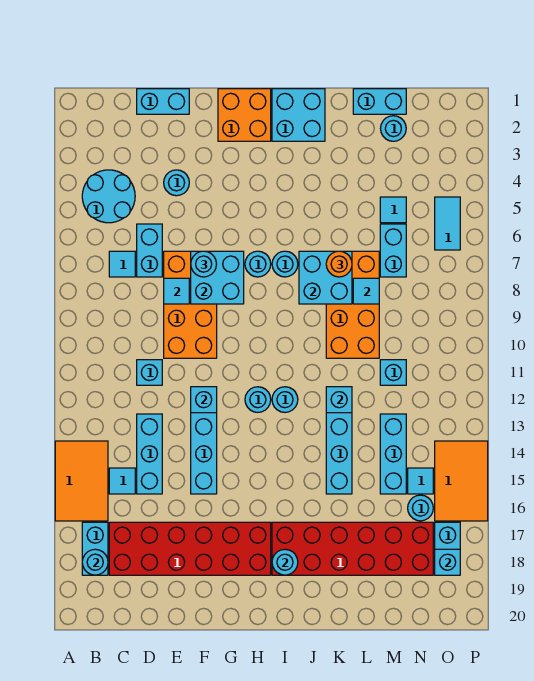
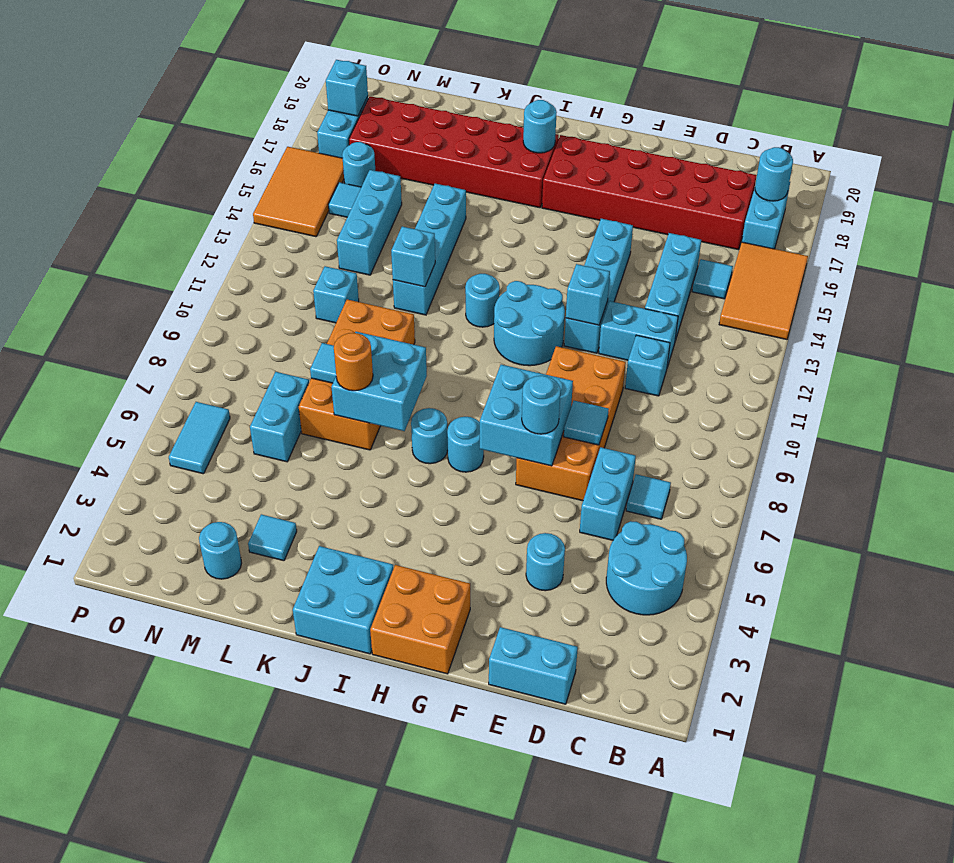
cyan round brick H12 level 1 -> cyan round brick G11:H12 level 1
cyan brick L1:M1 level 1 -> cyan brick D12:E12 level 1
cyan tile M5 level 1 -> cyan tile L3 level 1

